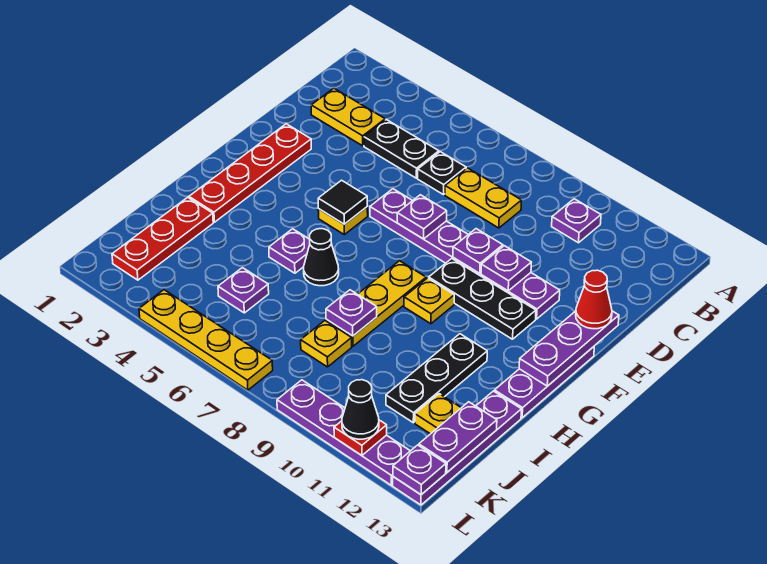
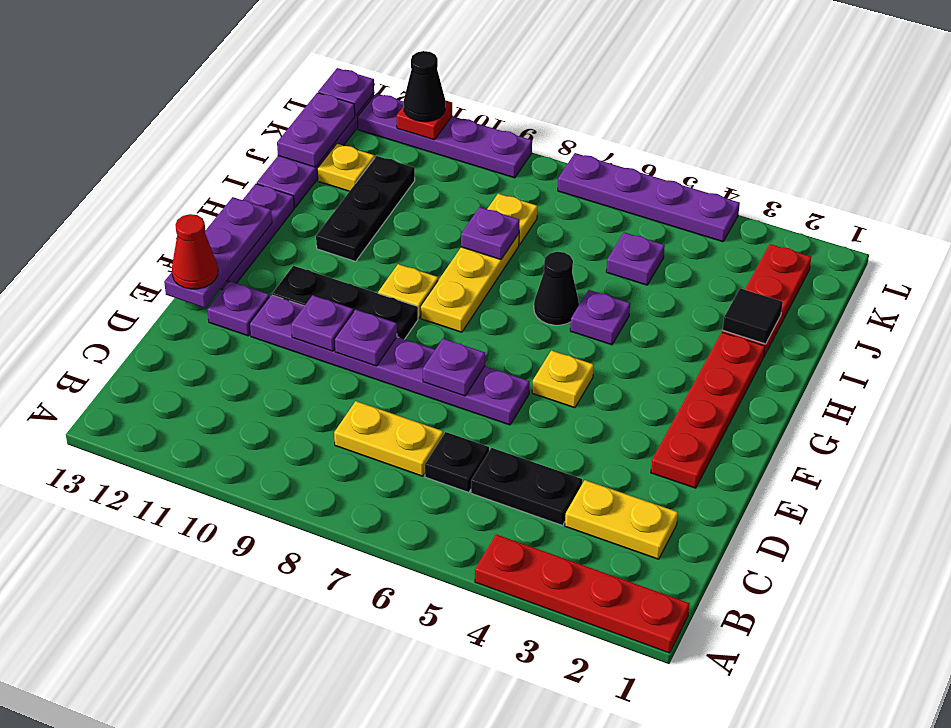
none -> red plate A1:A4 level 1
purple plate B10 level 1 -> purple plate E12 level 1
black tile F5 level 2 -> black tile I2 level 2
yellow plate L4:L7 level 1 -> purple plate L4:L7 level 1

